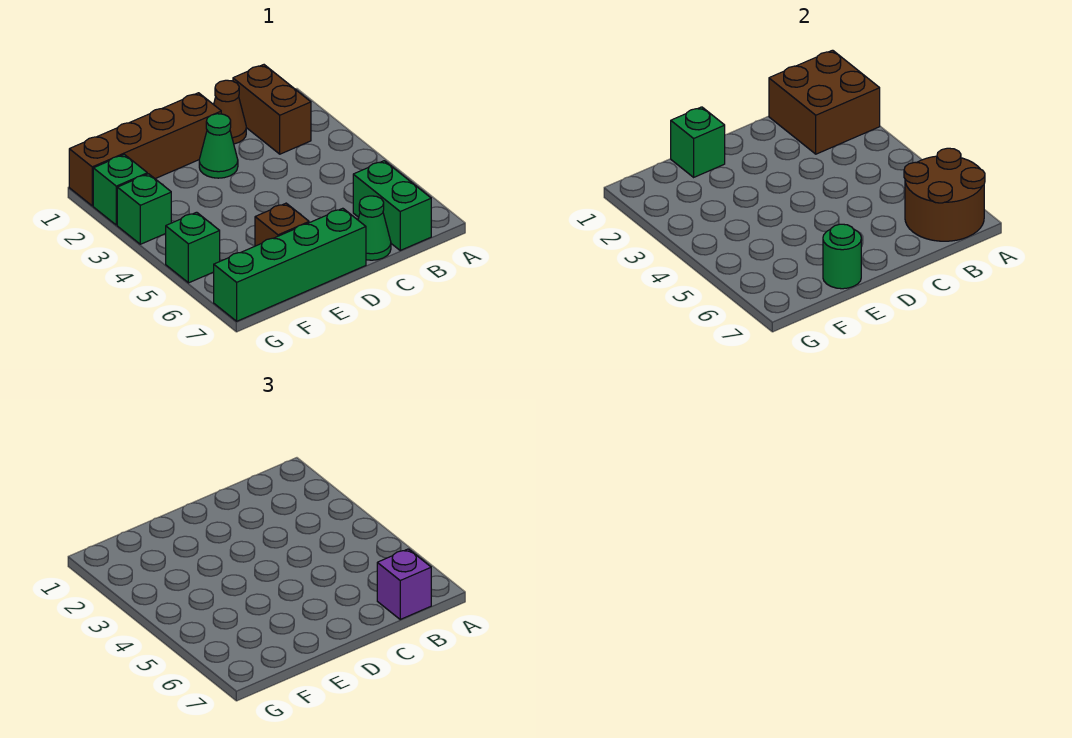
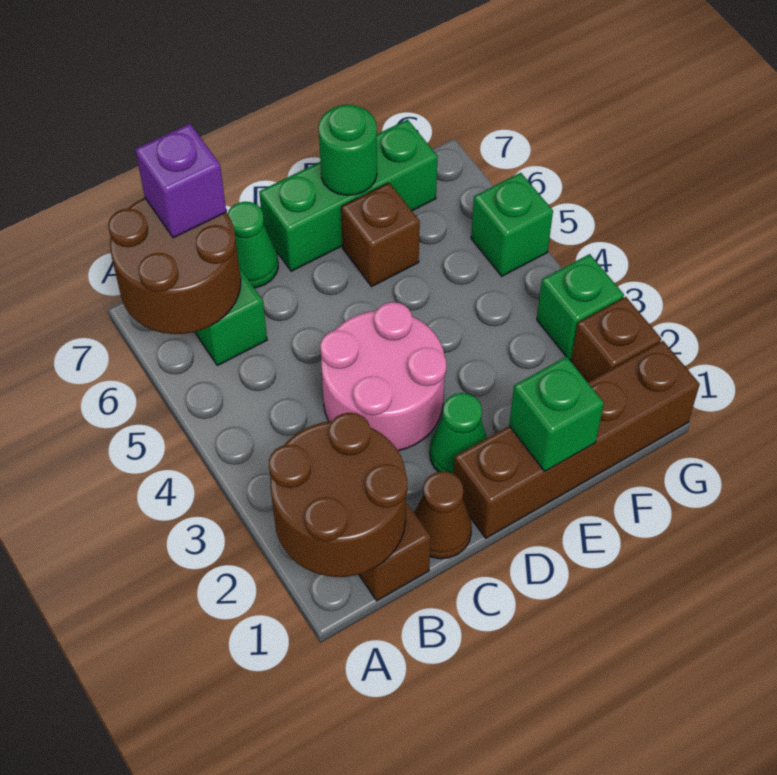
brown brick A1:B2 level 2 -> brown round brick A1:B2 level 2
none -> pink round brick C3:D4 level 1
green brick D7:G7 level 1 -> green brick D7:F7 level 1
green brick G2 level 1 -> brown brick G2 level 1

